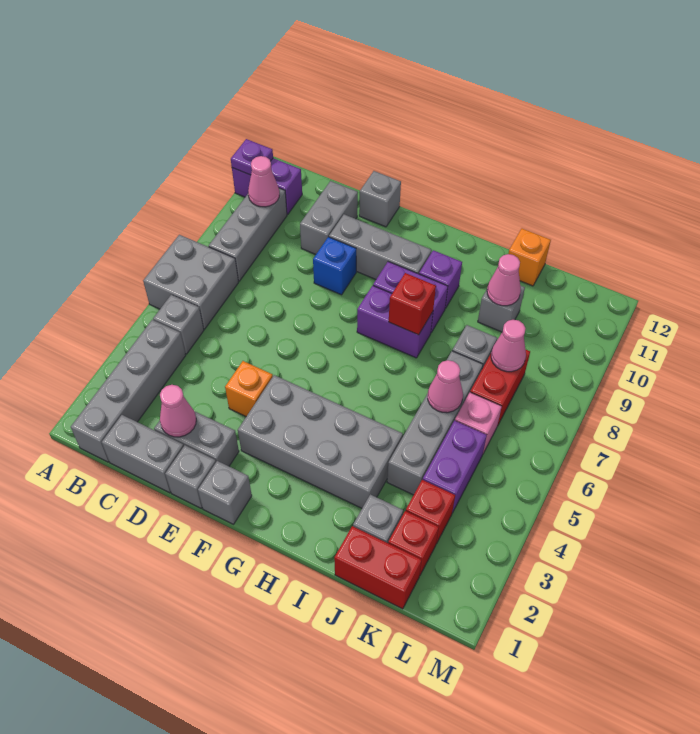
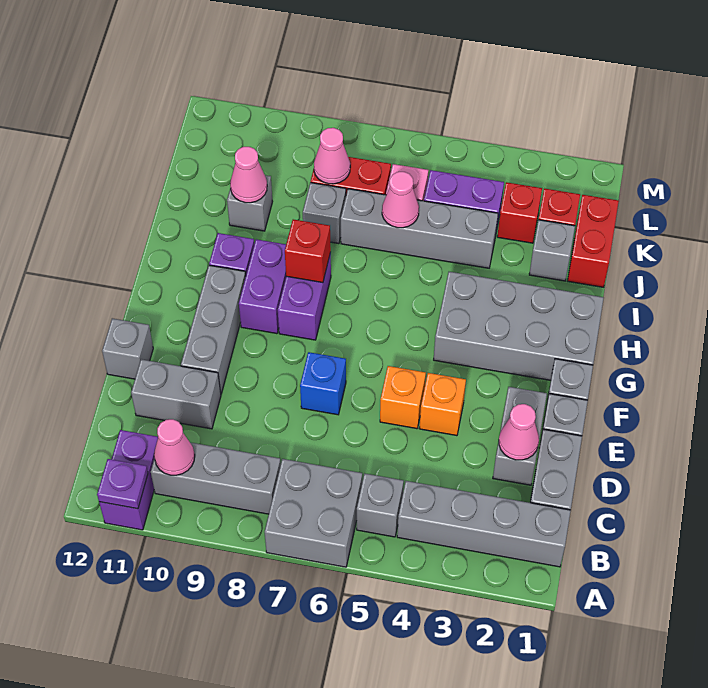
blue brick E9 level 1 -> blue brick E7 level 1
grey brick F3:I4 level 1 -> grey brick G1:H4 level 1
orange brick J12 level 1 -> orange brick E5 level 1

